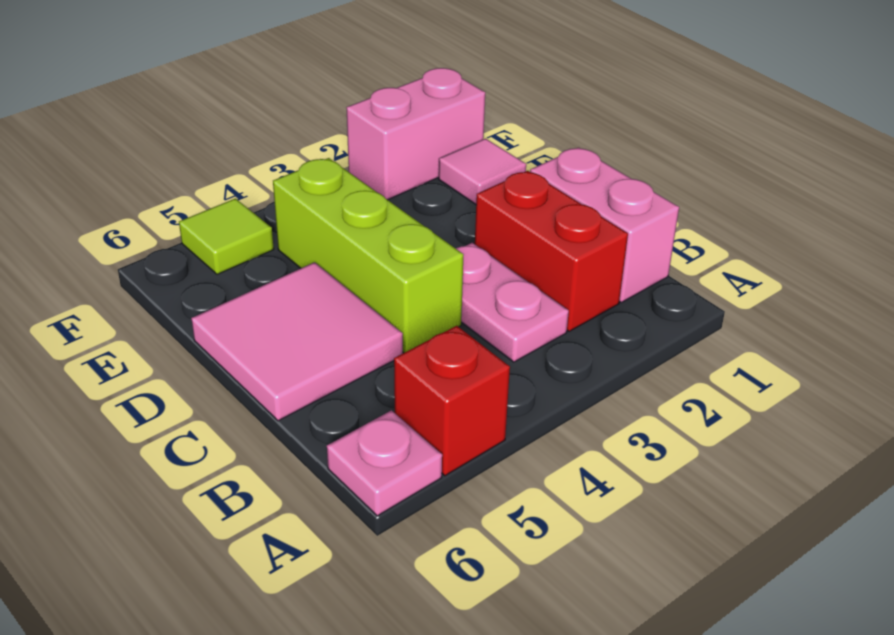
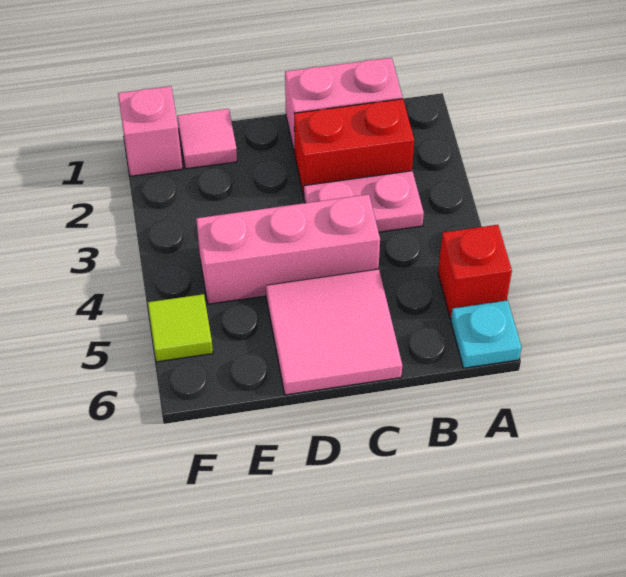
pink plate A6 level 1 -> cyan plate A6 level 1
lime brick C4:E4 level 1 -> pink brick C4:E4 level 1
pink brick F1:F2 level 1 -> pink brick F1 level 1

